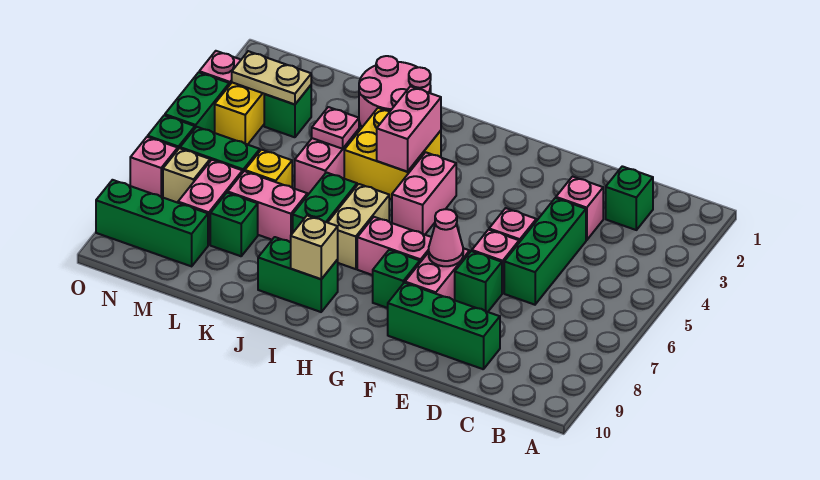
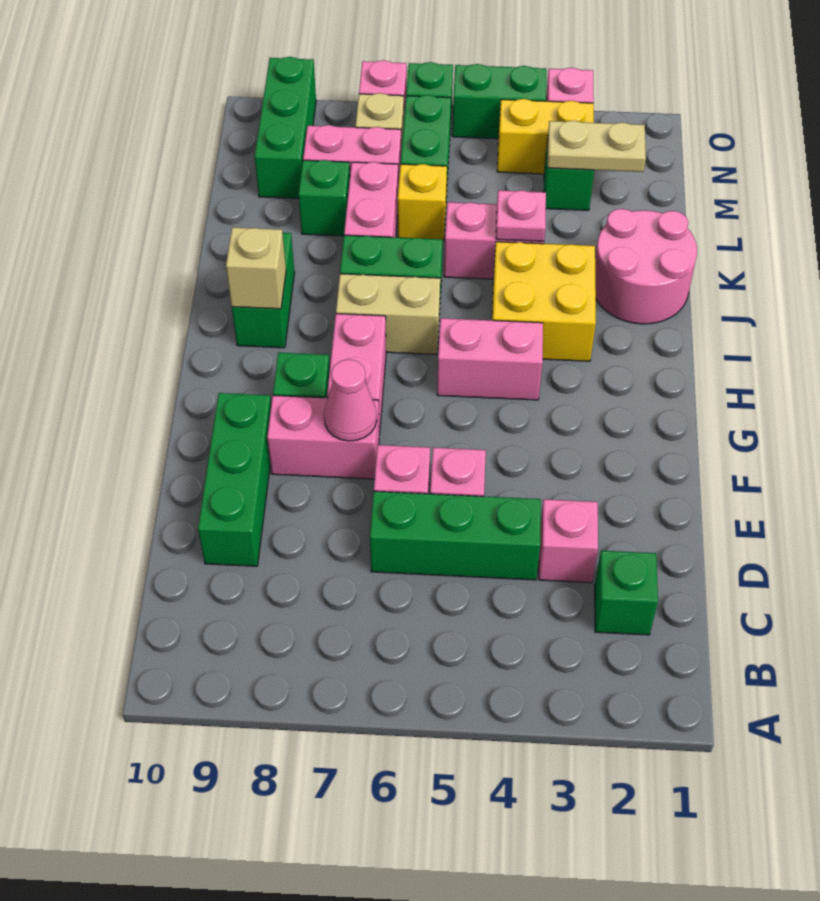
green brick E7 level 1 -> none
pink brick I3:I4 level 2 -> none
tan plate M3:N3 level 2 -> tan plate M2:M3 level 2

